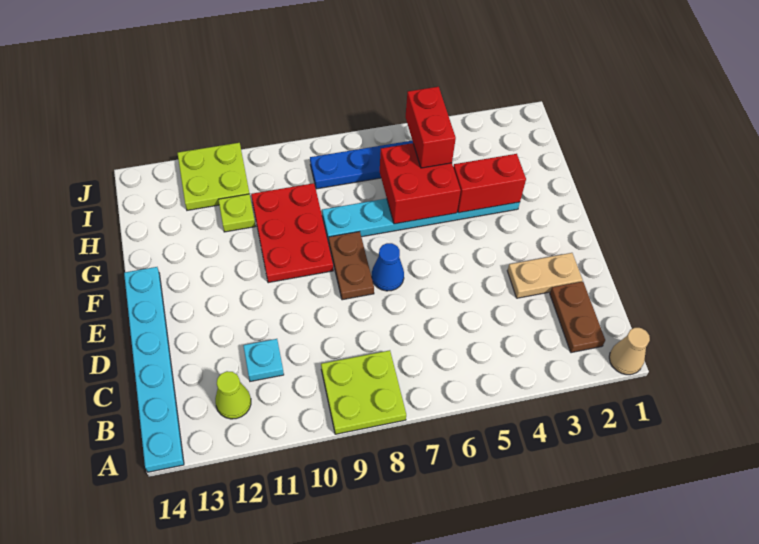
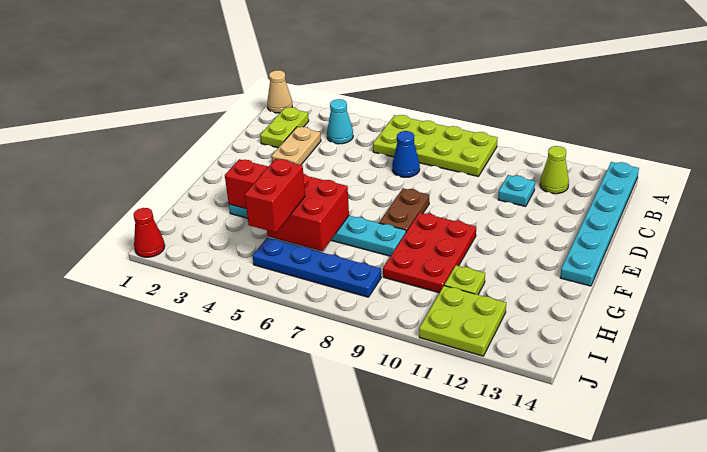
lime plate A8:B9 level 1 -> lime plate A6:B9 level 1
brown plate B2:C2 level 1 -> lime plate B2:C2 level 1
none -> cyan cone B4 level 1
tan plate D2:D3 level 1 -> tan plate C3:D3 level 1
blue cone E7 level 1 -> blue cone C7 level 1
none -> red cone J1 level 1

